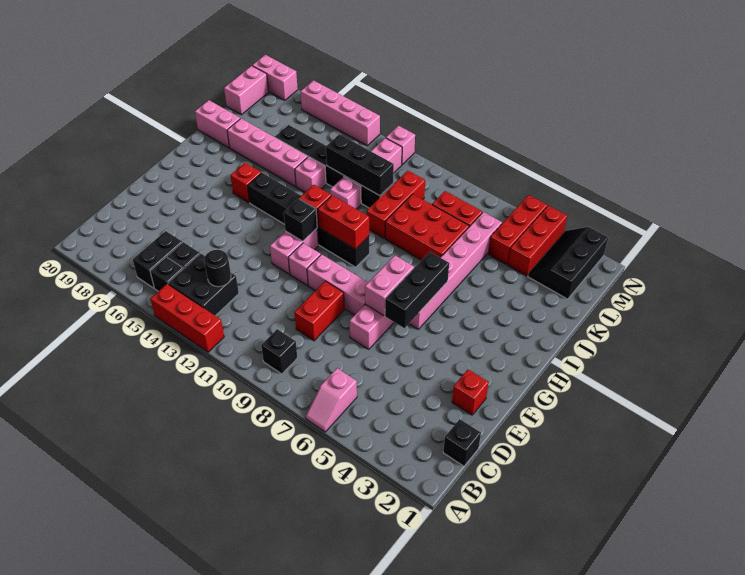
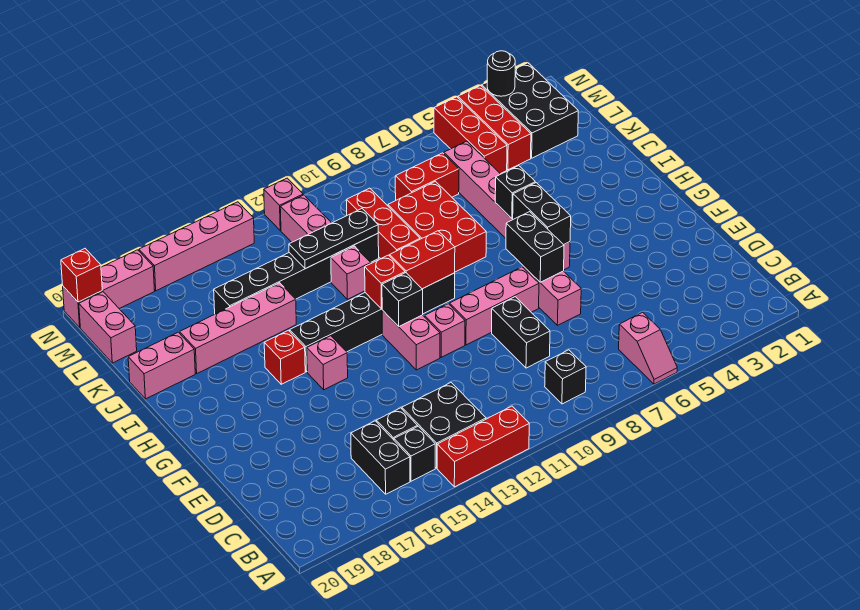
black brick C1 level 1 -> black brick I6 level 2
black round brick C13 level 2 -> black round brick N3 level 2
red brick D9:E9 level 1 -> black brick D9:E9 level 1
red brick E2 level 1 -> red brick N20 level 2
black brick F6:H6 level 2 -> black brick G6:H6 level 2
pink brick F7:G7 level 2 -> black brick F7:G7 level 2
red brick J7:K9 level 1 -> red brick I8:K9 level 1
pink brick J14 level 1 -> pink brick G15 level 1
black brick K11:K13 level 2 -> black plate K11:K13 level 2
black slope L2:N3 level 1 top 2 -> black brick L2:N3 level 1
pink brick N19:N20 level 1 -> pink brick N18:N20 level 1

